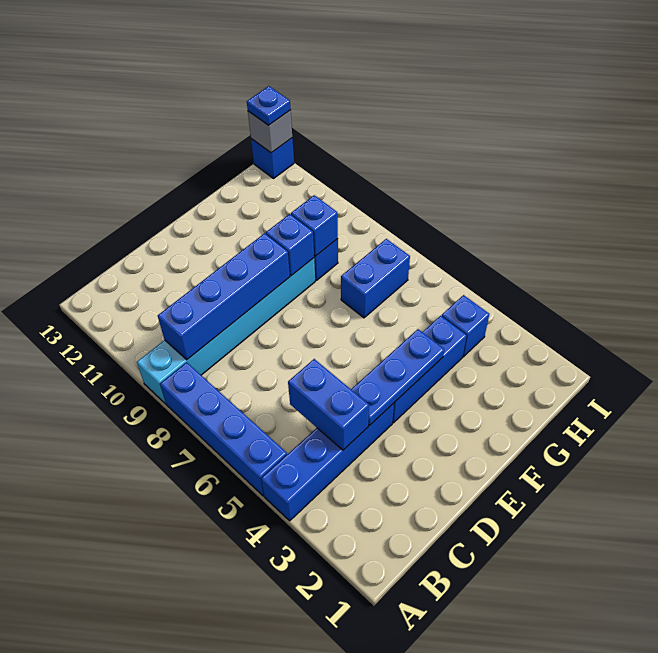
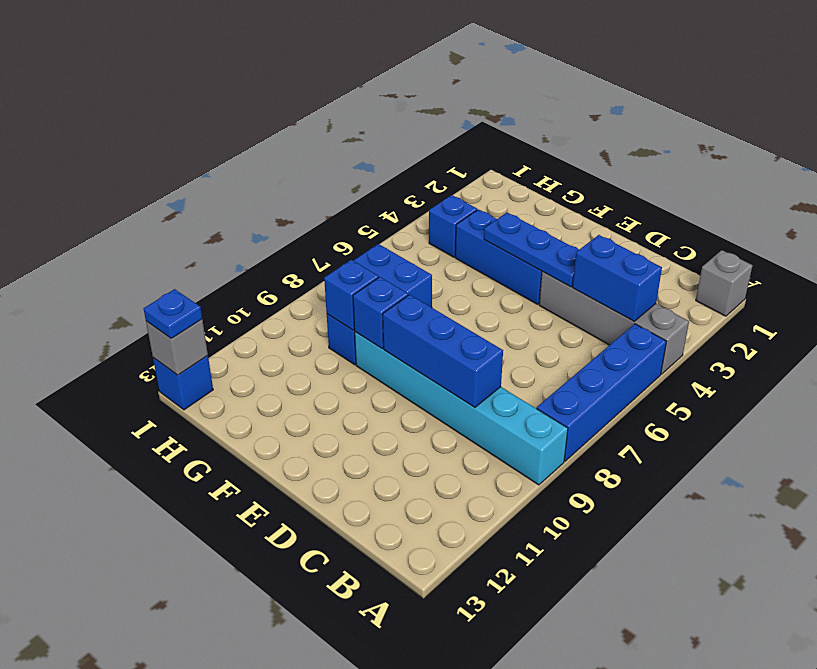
none -> grey brick A1 level 1
blue brick A4:D4 level 1 -> grey brick A4:D4 level 1
blue brick B9:E9 level 2 -> blue brick C9:E9 level 2
blue brick C4:C5 level 2 -> blue brick B4:C4 level 2

